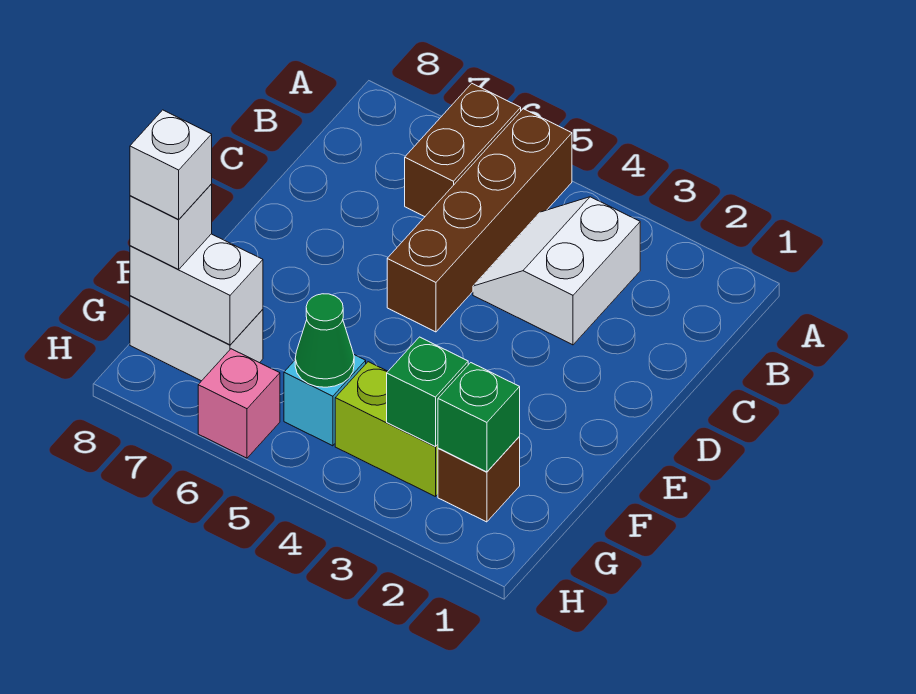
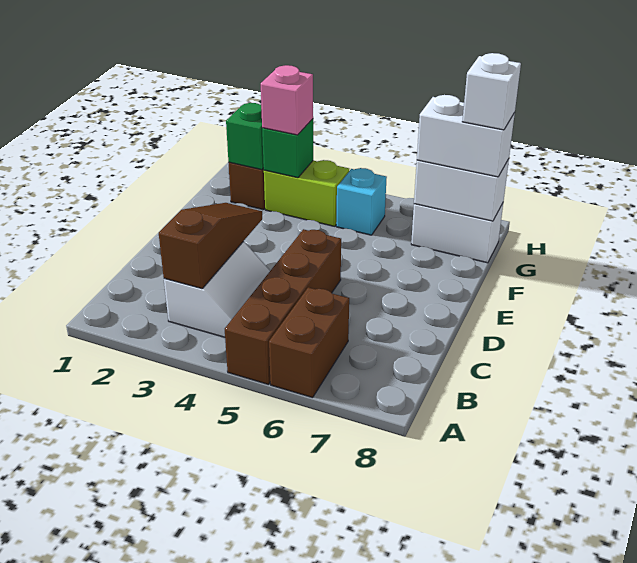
none -> brown slope B3:D3 level 2 top B
green cone G5 level 2 -> none
white brick G8 level 3 -> white brick G7:G8 level 3
pink brick H6 level 1 -> pink brick G3 level 3

